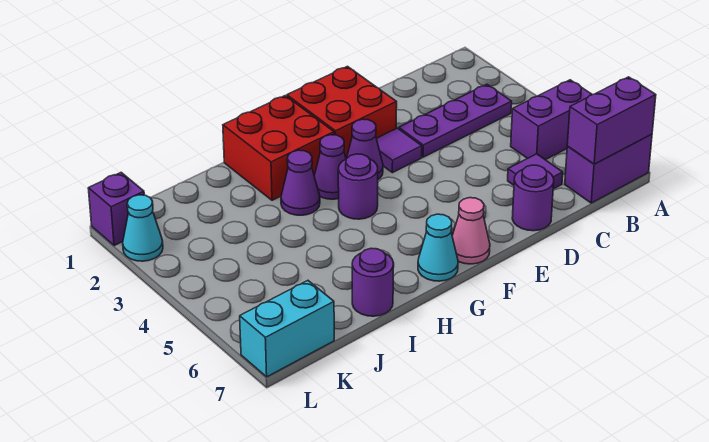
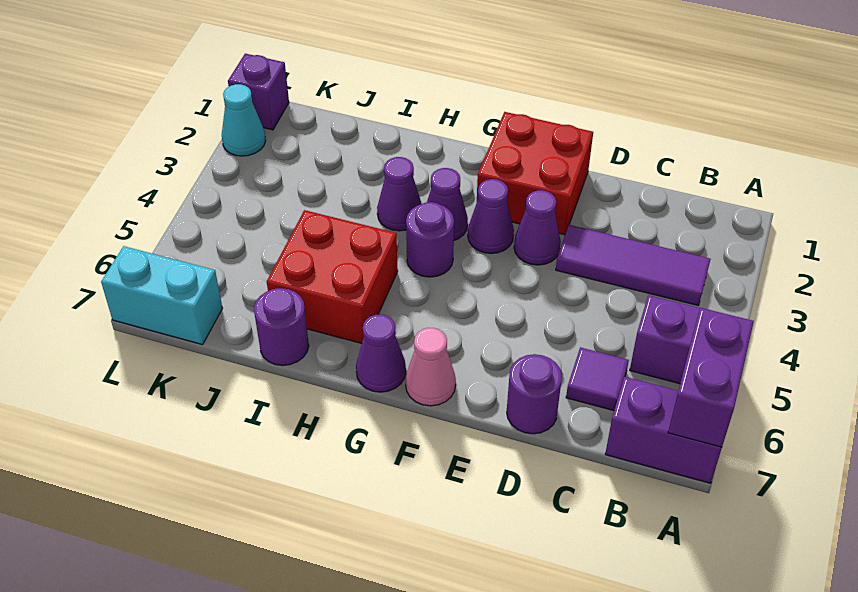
purple brick A7:B7 level 2 -> purple brick A6:A7 level 2
purple plate B3:D3 level 1 -> purple tile B3:D3 level 1
purple tile E3 level 1 -> purple cone E3 level 1
red brick G1:H2 level 1 -> red brick H5:I6 level 1
cyan cone G7 level 1 -> purple cone G7 level 1

